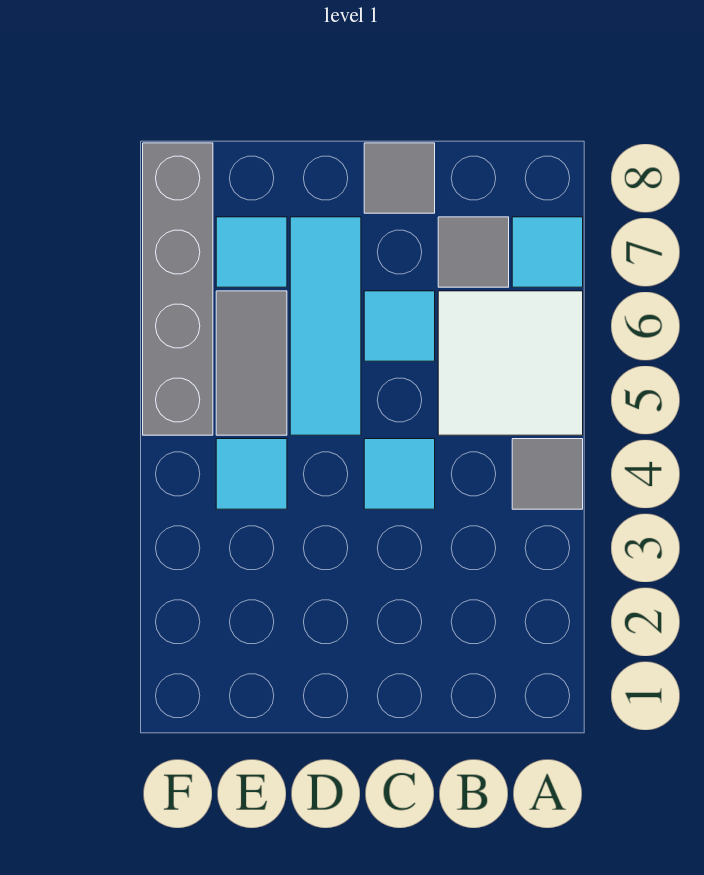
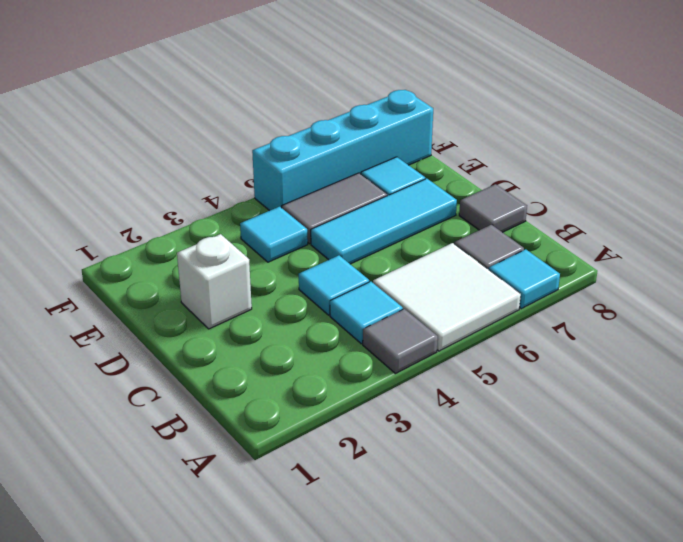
cyan tile C6 level 1 -> cyan tile B4 level 1
none -> white brick D2 level 1
grey brick F5:F8 level 1 -> cyan brick F5:F8 level 1

